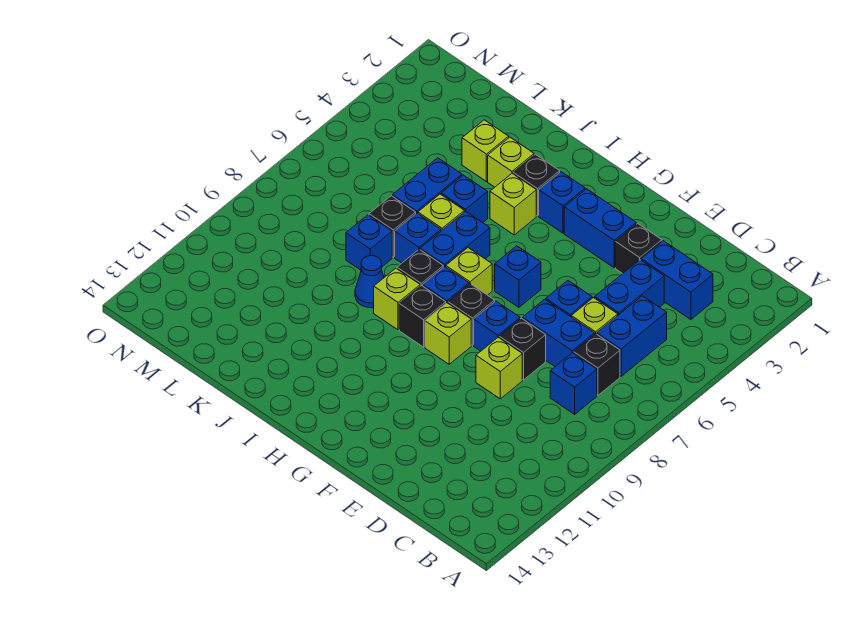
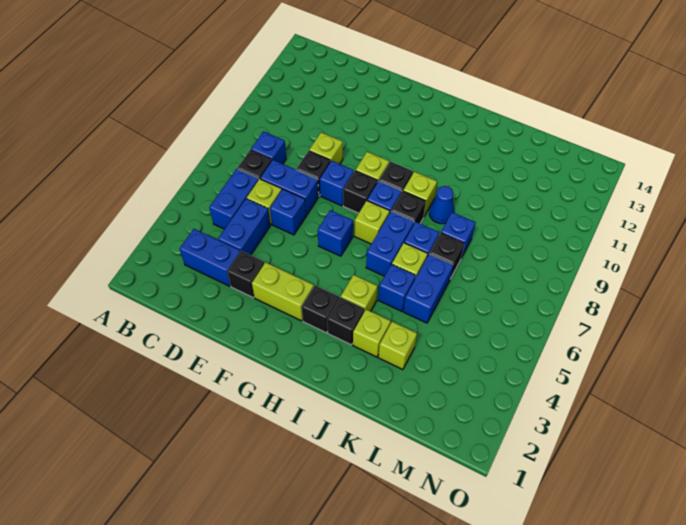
blue brick F3:G3 level 1 -> lime brick F3:G3 level 1
blue brick H3 level 1 -> black brick H3 level 1

